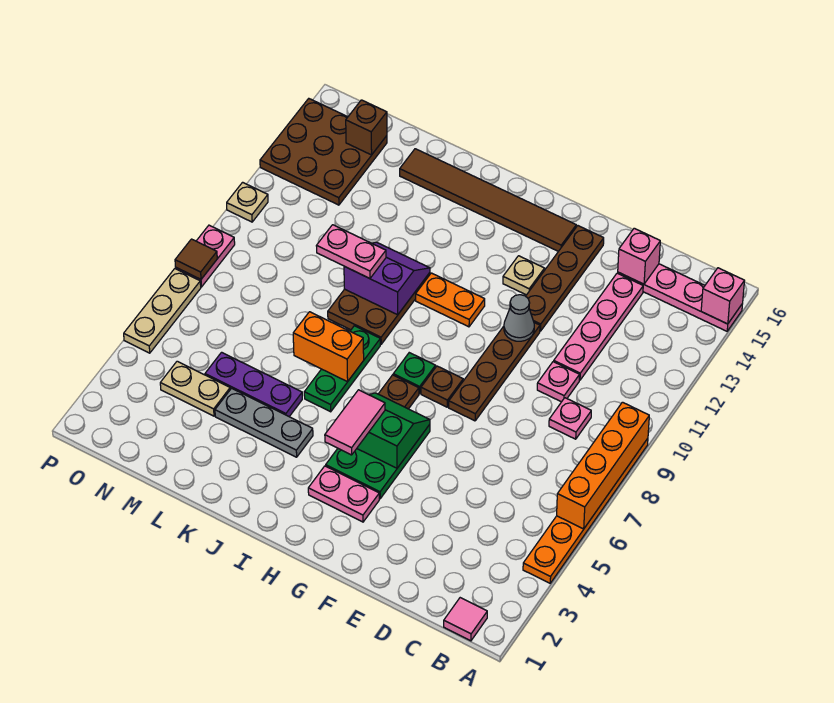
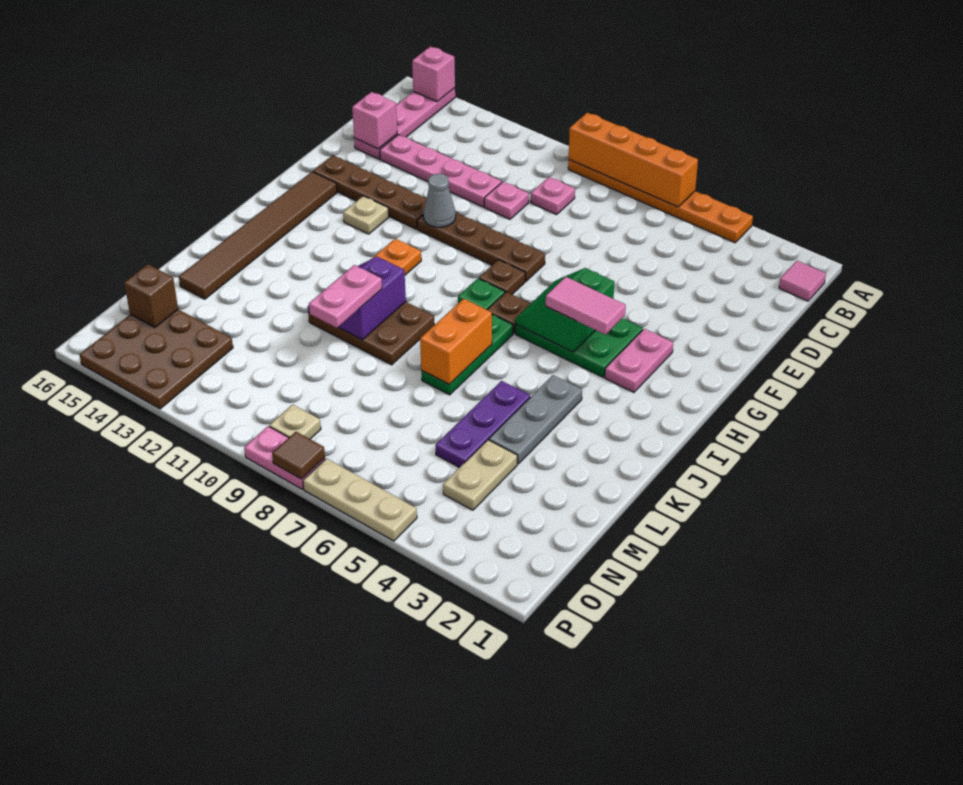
green plate J6:J8 level 1 -> green plate I7:K7 level 1
tan plate P11 level 1 -> tan plate O9 level 1

